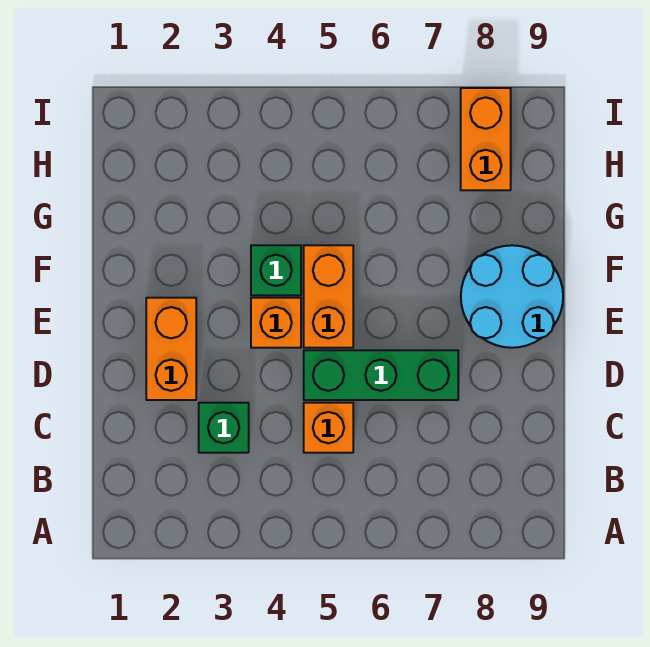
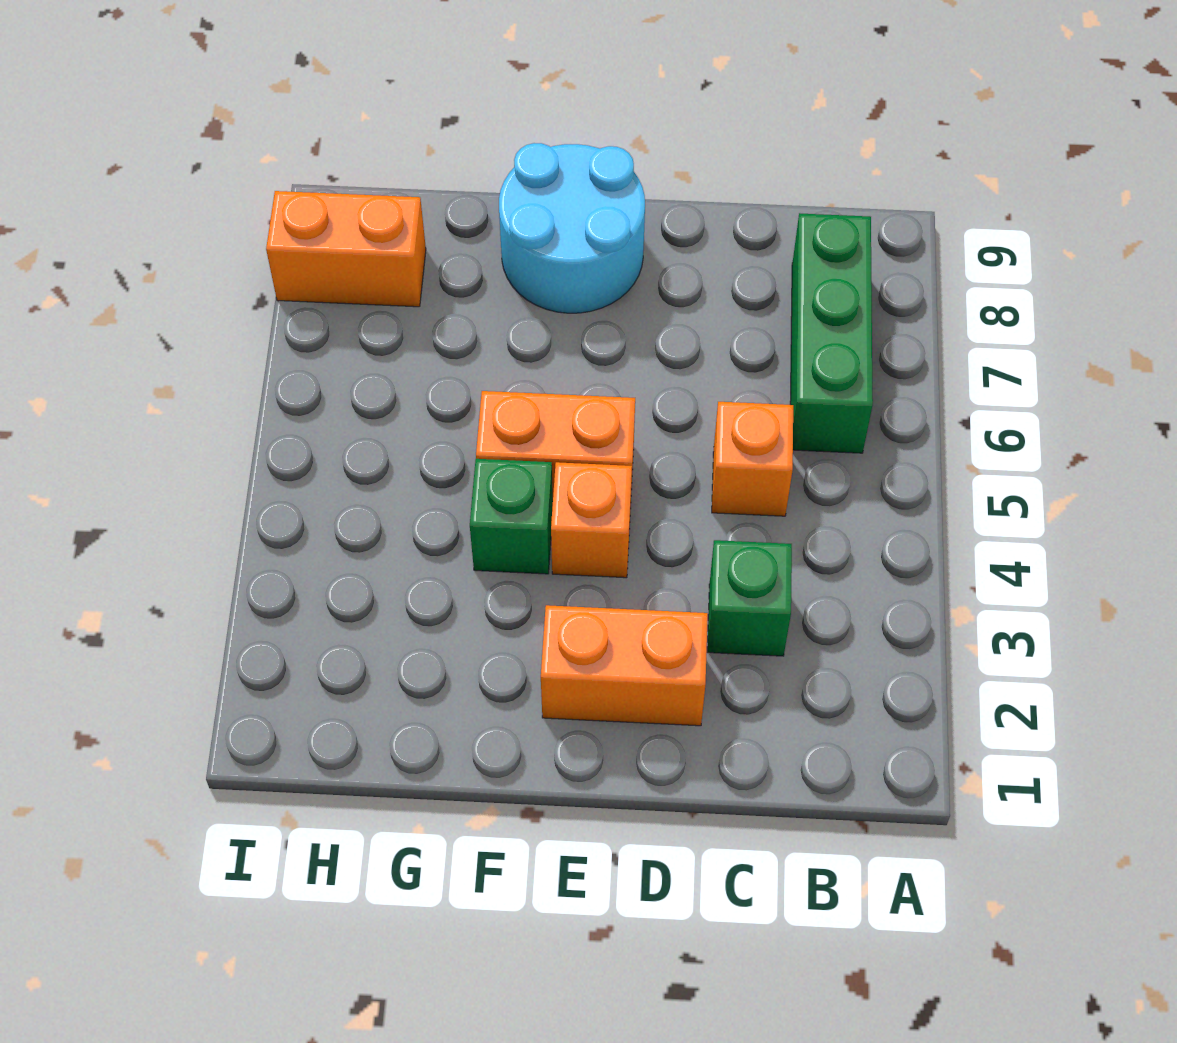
green brick D5:D7 level 1 -> green brick B6:B8 level 1

